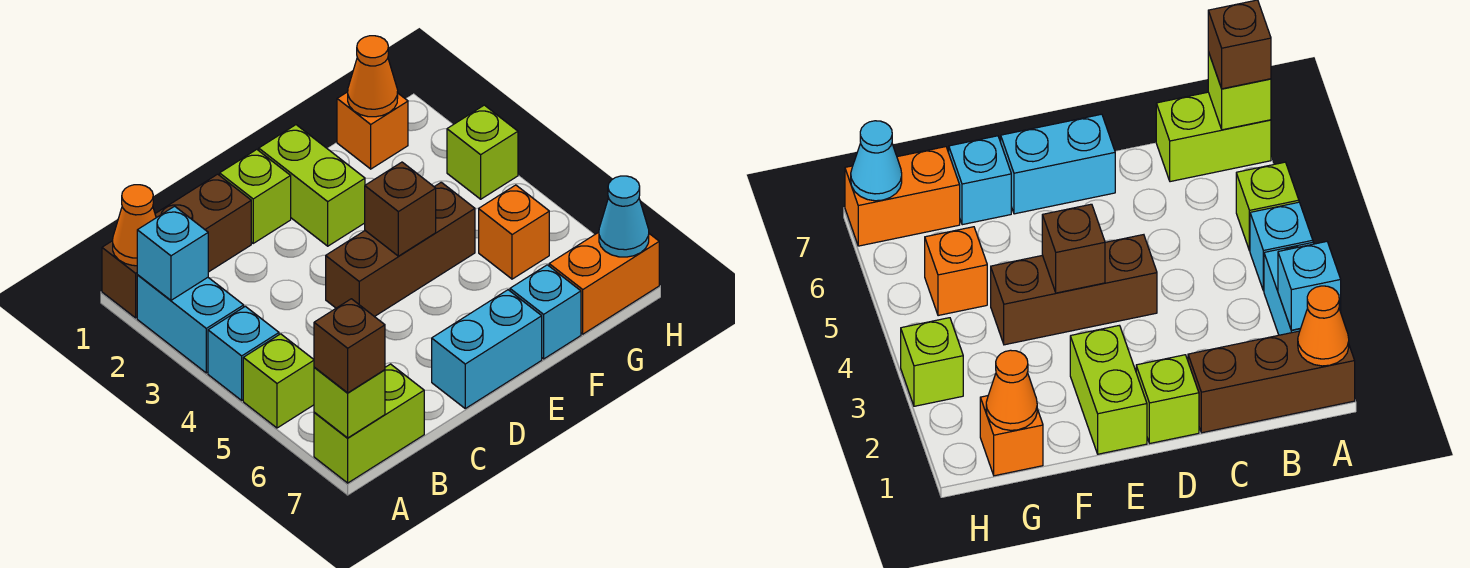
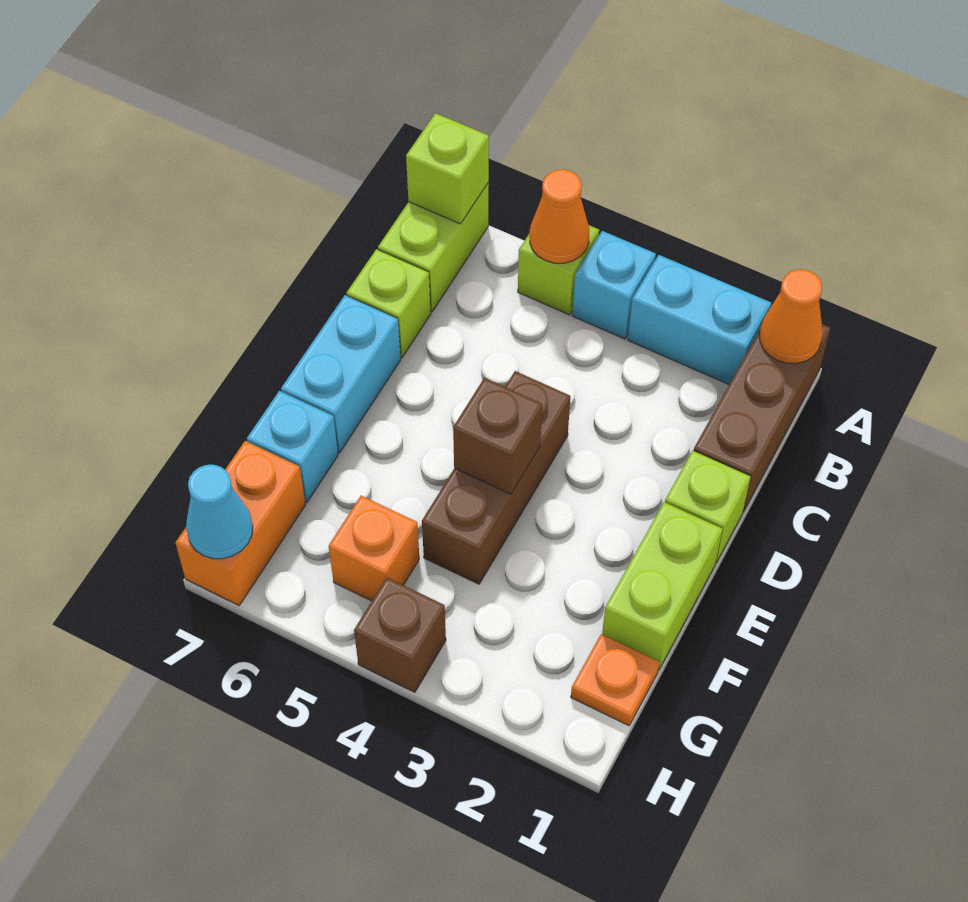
cyan brick A2 level 2 -> none
brown brick A7 level 3 -> brown brick H4 level 1
lime brick E1:E2 level 1 -> lime brick E1:F1 level 1
orange brick G1 level 1 -> orange plate G1 level 1
orange cone G1 level 2 -> orange cone A5 level 2
lime brick H3 level 1 -> lime brick C7 level 1

